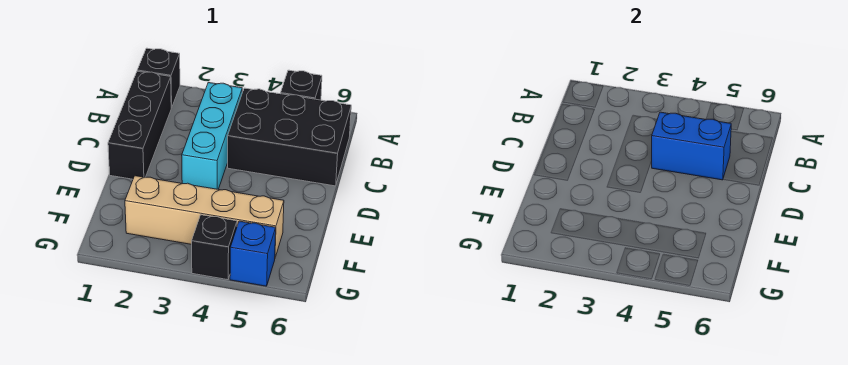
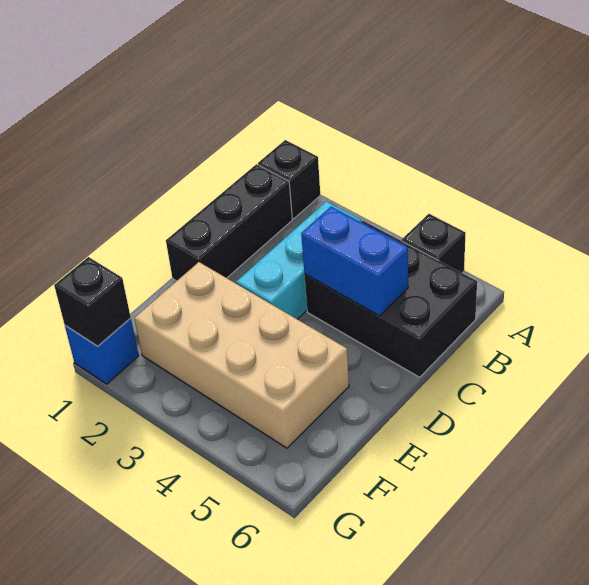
tan brick F2:F5 level 1 -> tan brick E2:F5 level 1
black brick G4 level 1 -> black brick G1 level 2
blue brick G5 level 1 -> blue brick G1 level 1

